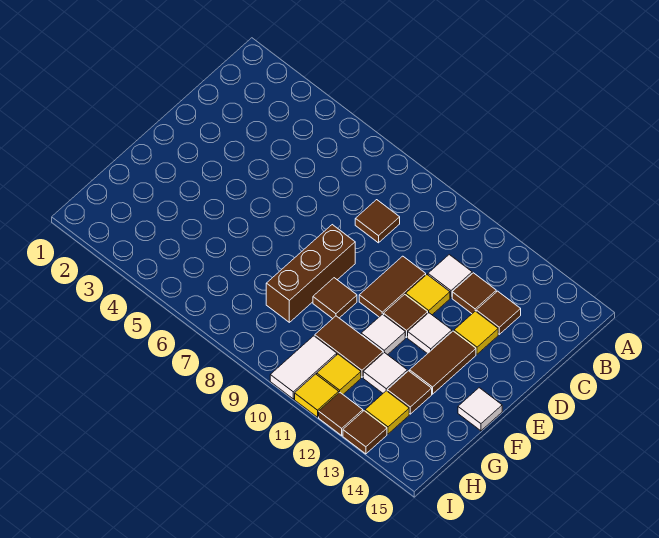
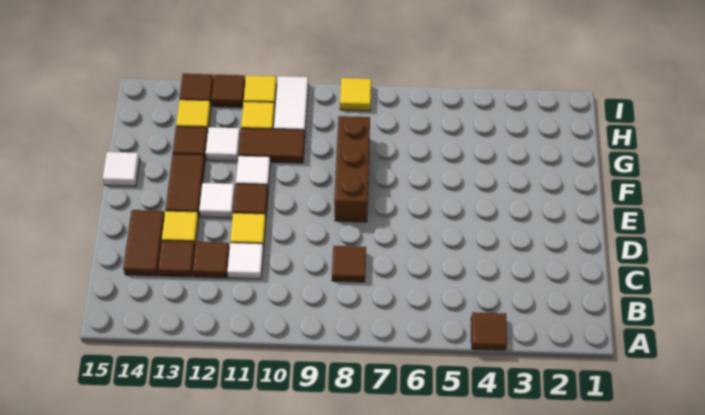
brown tile D10:E10 level 1 -> brown tile C14:D14 level 1
brown tile F9 level 1 -> brown tile A4 level 1
none -> yellow tile I8 level 1

